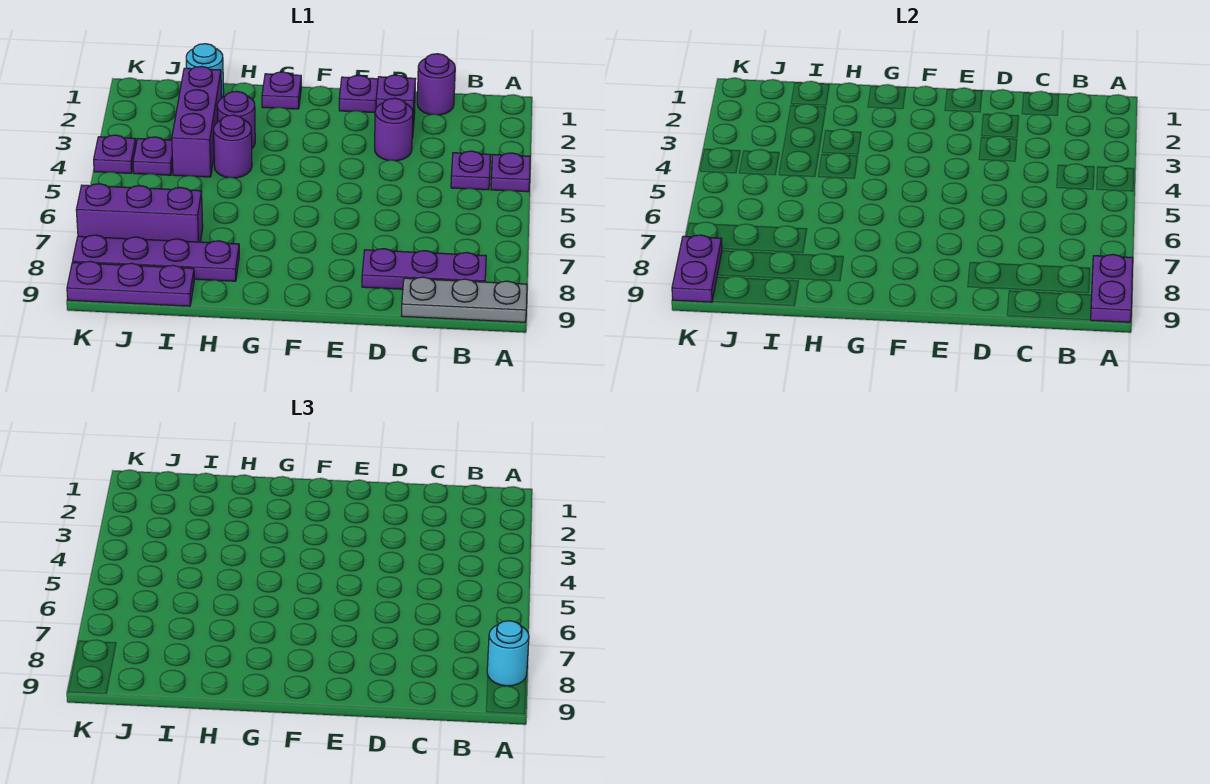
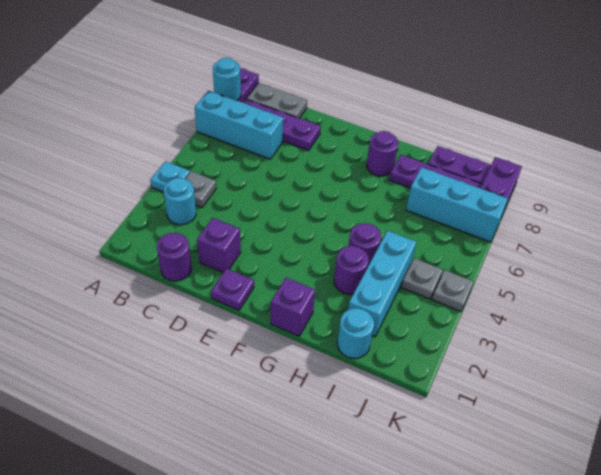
purple plate A4 level 1 -> cyan plate A4 level 1
none -> cyan brick A7:C7 level 1
none -> cyan round brick B3 level 1
purple plate B4 level 1 -> grey plate B4 level 1
purple round brick D3 level 1 -> purple round brick G8 level 1
purple plate G1 level 1 -> purple brick G1 level 1
purple brick I2:I4 level 1 -> cyan brick I2:I4 level 1
purple brick I7:K7 level 1 -> cyan brick I7:K7 level 1
purple plate J4 level 1 -> grey plate J4 level 1
purple plate K4 level 1 -> grey plate K4 level 1

